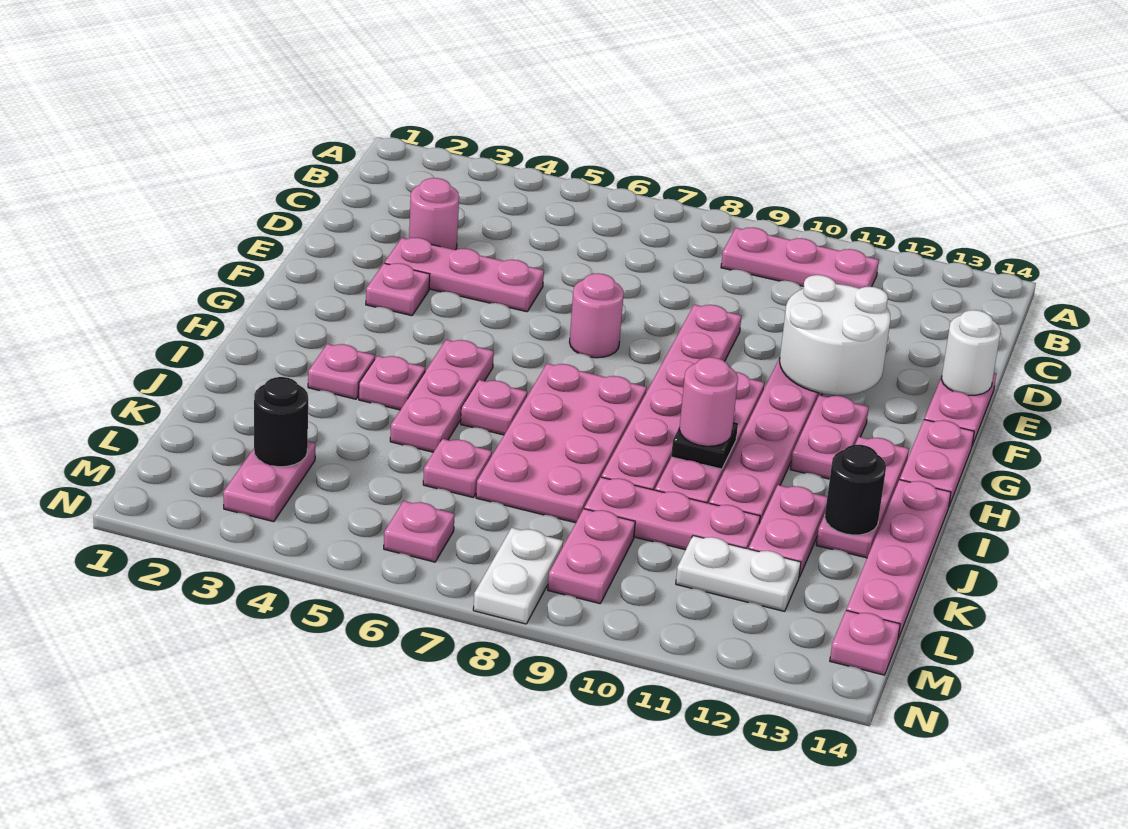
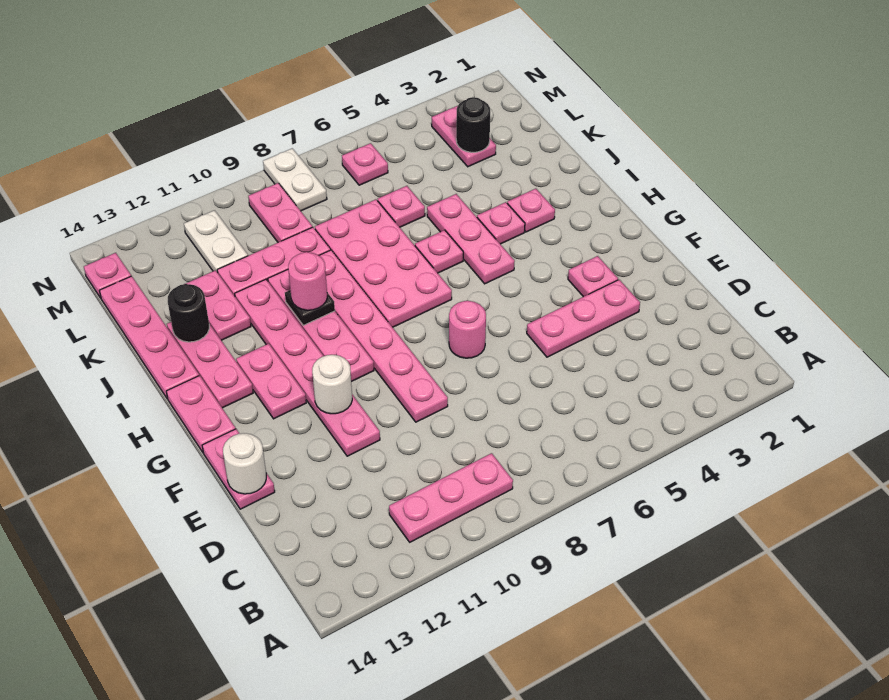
pink round brick D3 level 1 -> none
white round brick E11:F12 level 2 -> white round brick F11 level 2
white plate L11:L12 level 1 -> white plate L11:M11 level 1

